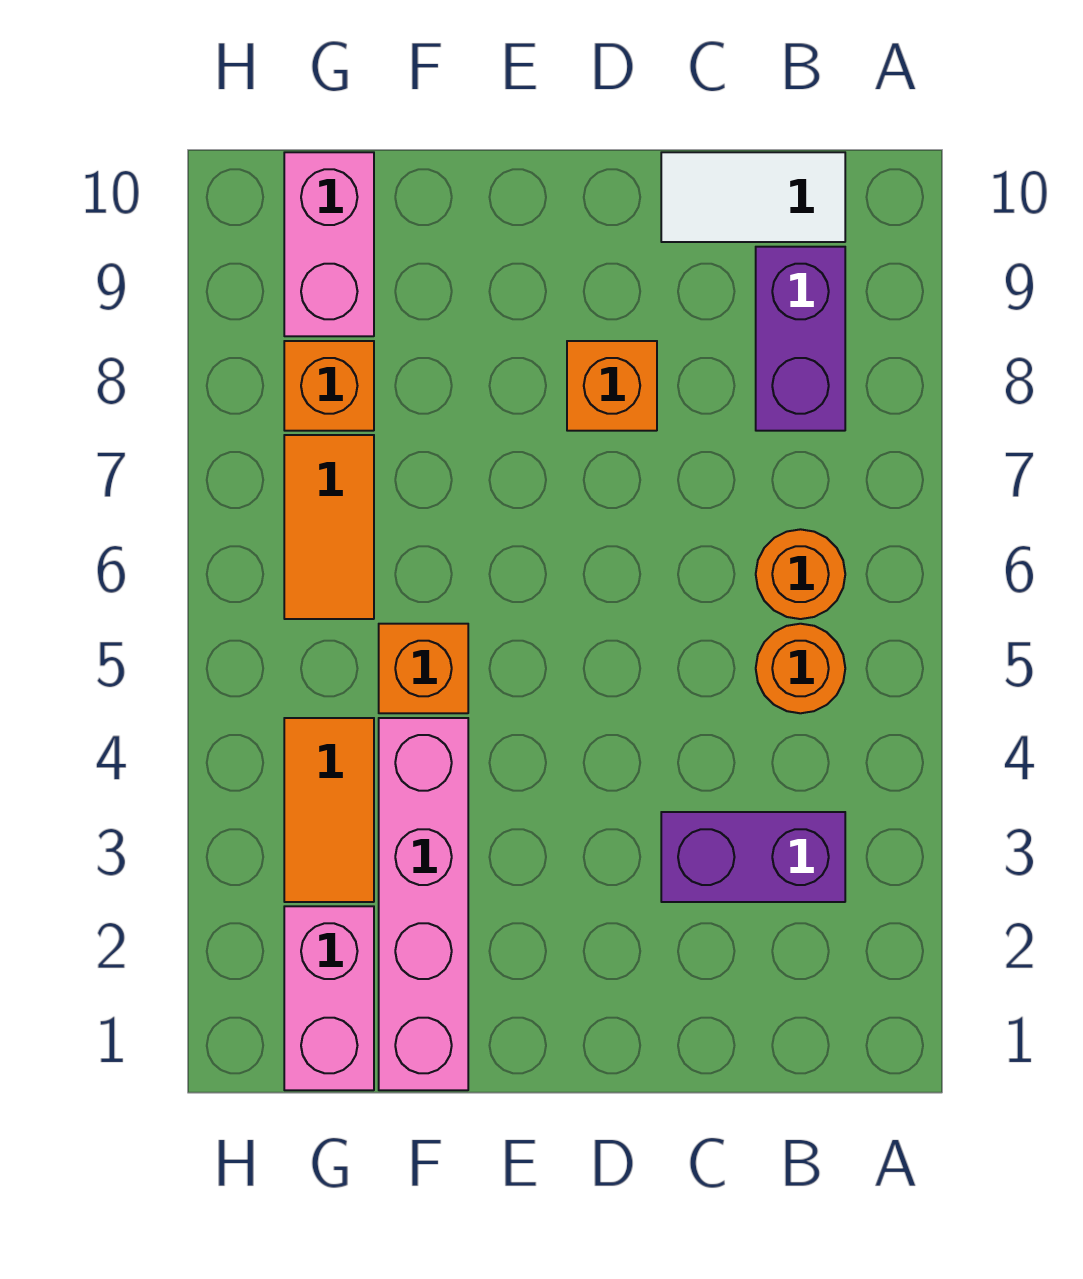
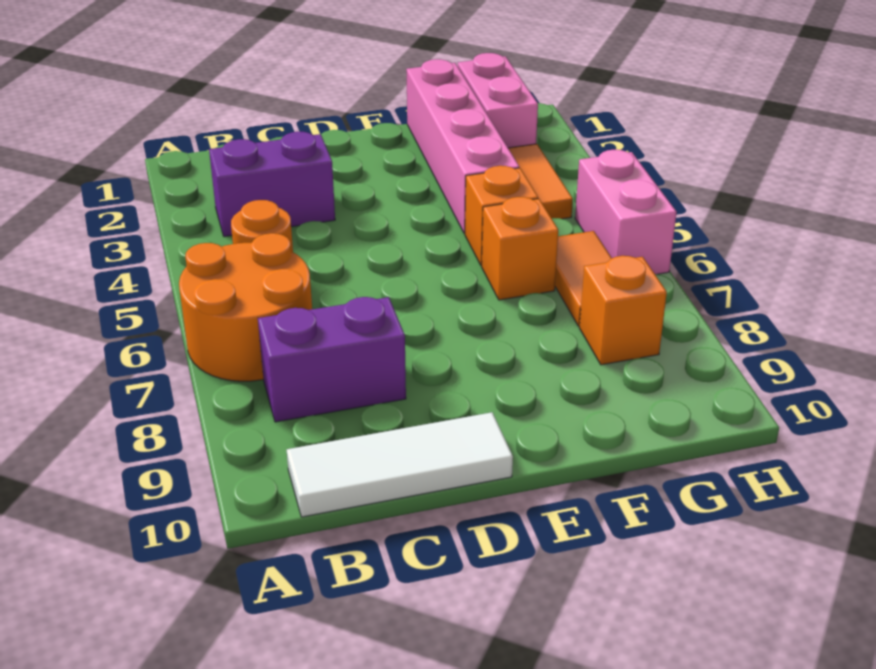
orange round brick B6 level 1 -> orange round brick A6:B7 level 1
purple brick B8:B9 level 1 -> purple brick B8:C8 level 1
white tile B10:C10 level 1 -> white tile B10:D10 level 1
orange brick D8 level 1 -> orange brick F6 level 1
pink brick G9:G10 level 1 -> pink brick H5:H6 level 1

